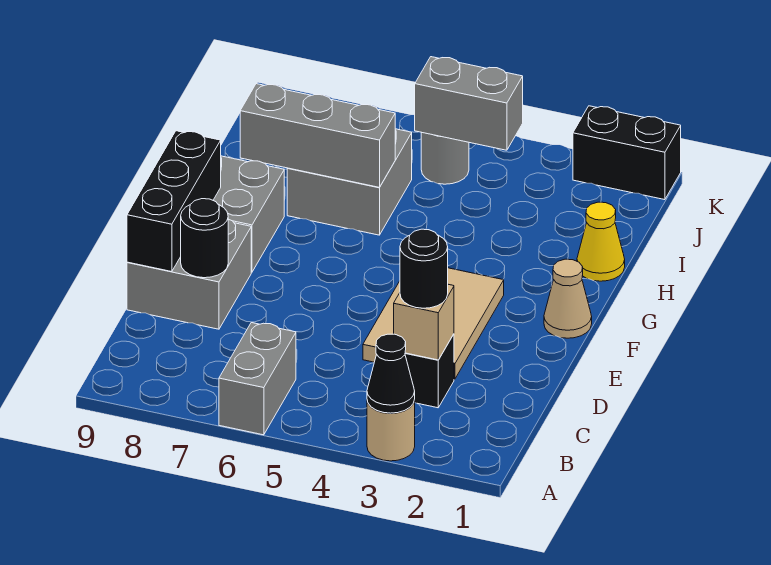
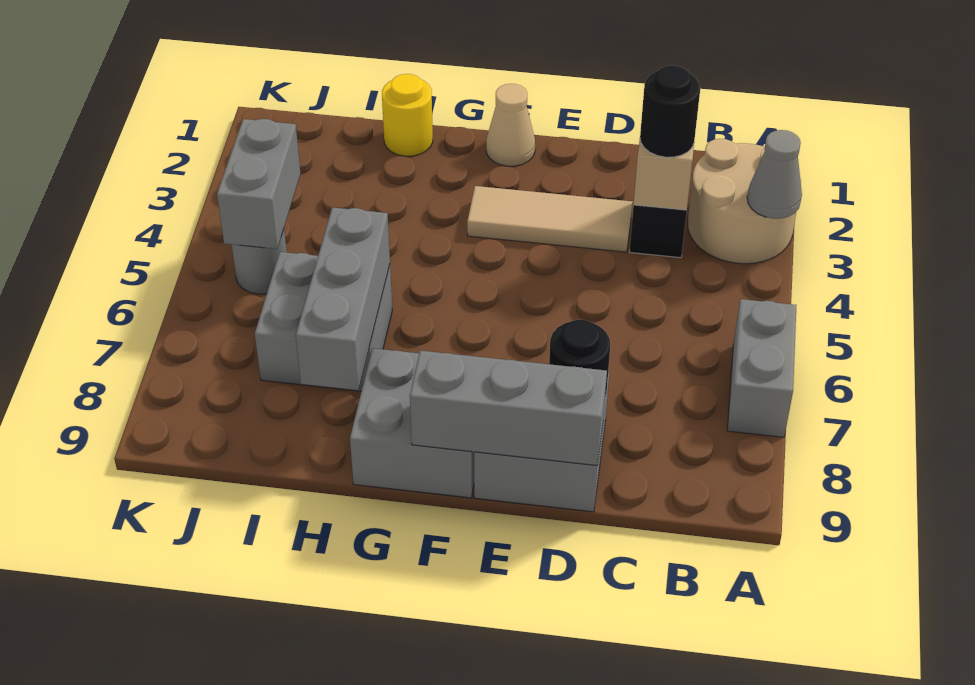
tan round brick A3 level 1 -> tan round brick A2:B3 level 1
black cone A3 level 2 -> grey cone A3 level 2
grey brick A6:B6 level 1 -> grey brick A6:A7 level 1
tan tile D3:F4 level 1 -> tan tile D3:F3 level 1
black brick D9:F9 level 2 -> grey brick D9:F9 level 2
yellow cone H1 level 1 -> yellow round brick H1 level 1
black brick K1:K2 level 1 -> none

